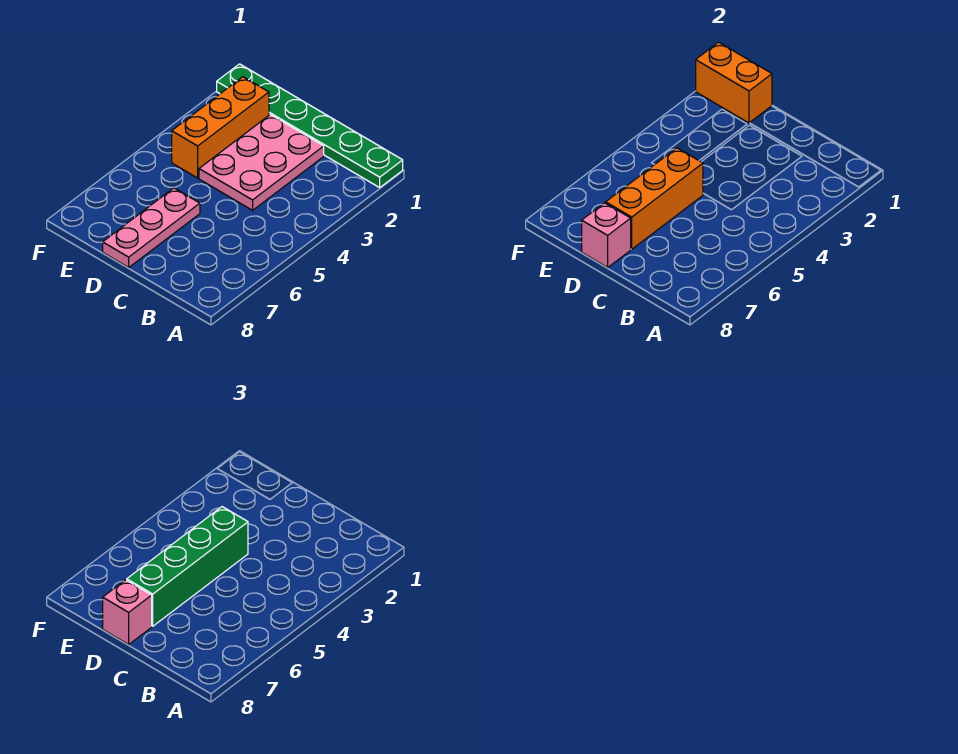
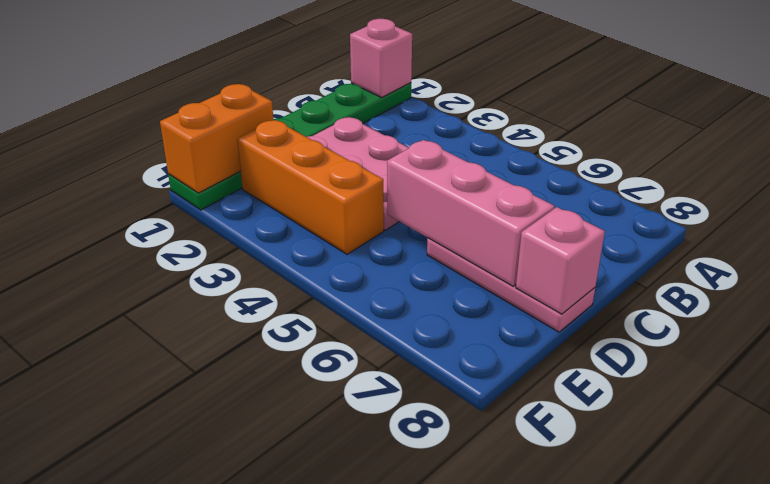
green brick D4:D7 level 3 -> none
orange brick D5:D7 level 2 -> pink brick D5:D7 level 2
pink brick D8 level 3 -> pink brick A1 level 2

